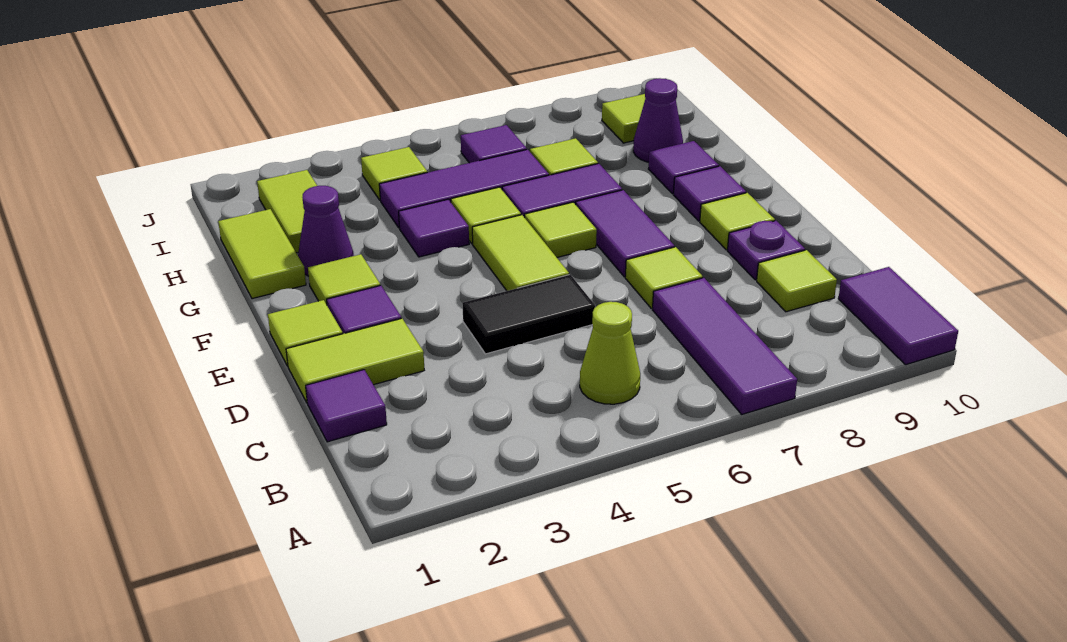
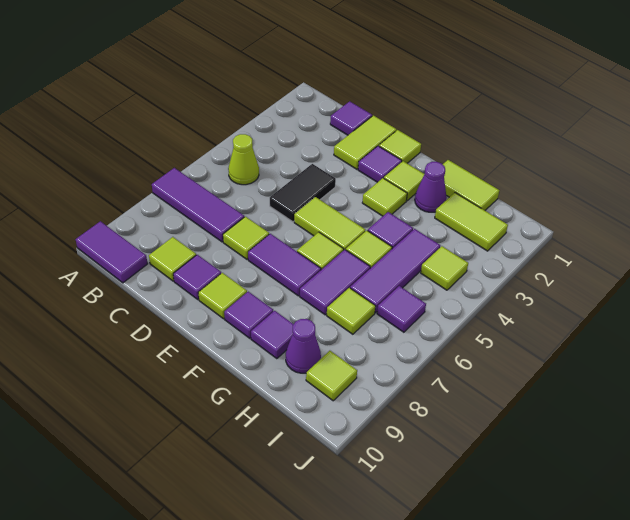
purple plate D9 level 1 -> purple tile D9 level 1
none -> lime tile F3 level 1

